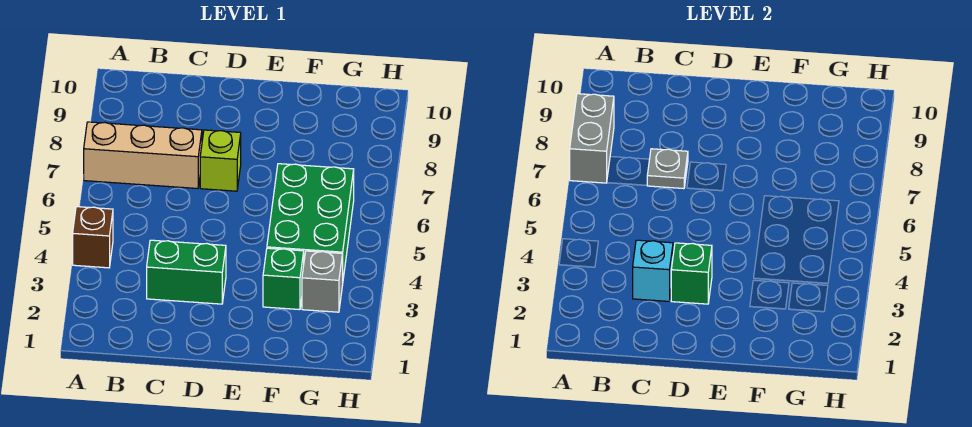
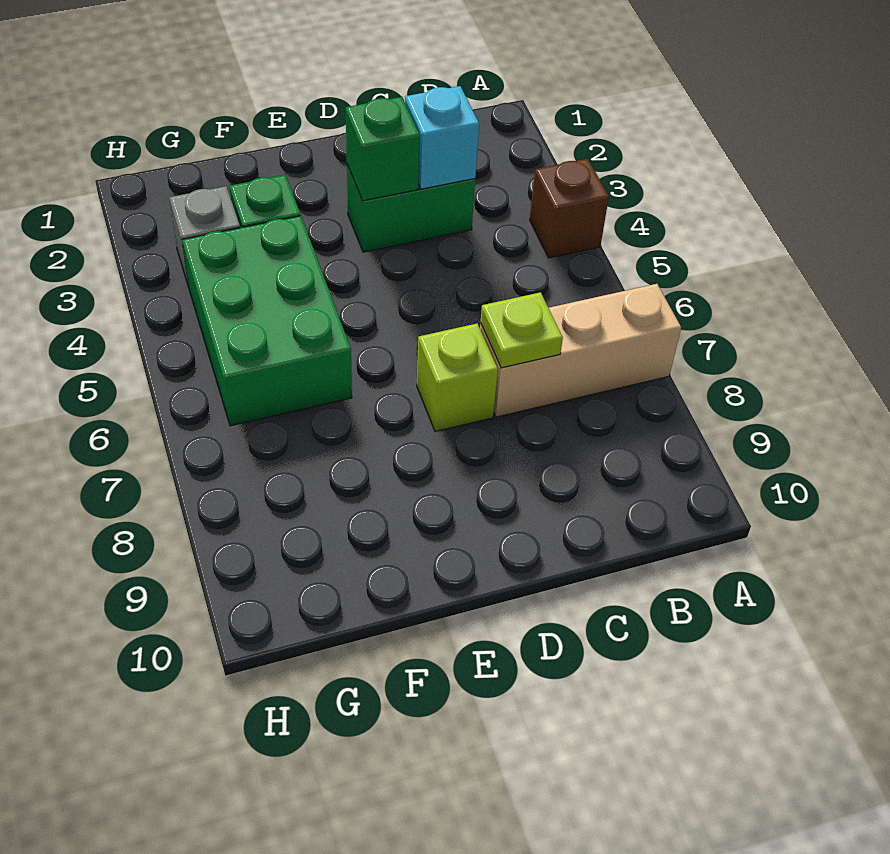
grey brick A7:A8 level 2 -> none
grey plate C7 level 2 -> lime plate C7 level 2

